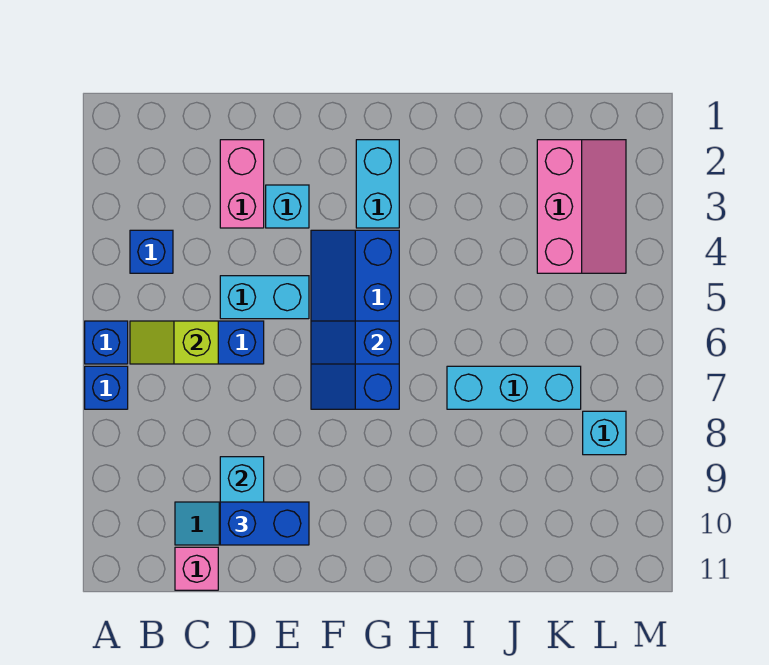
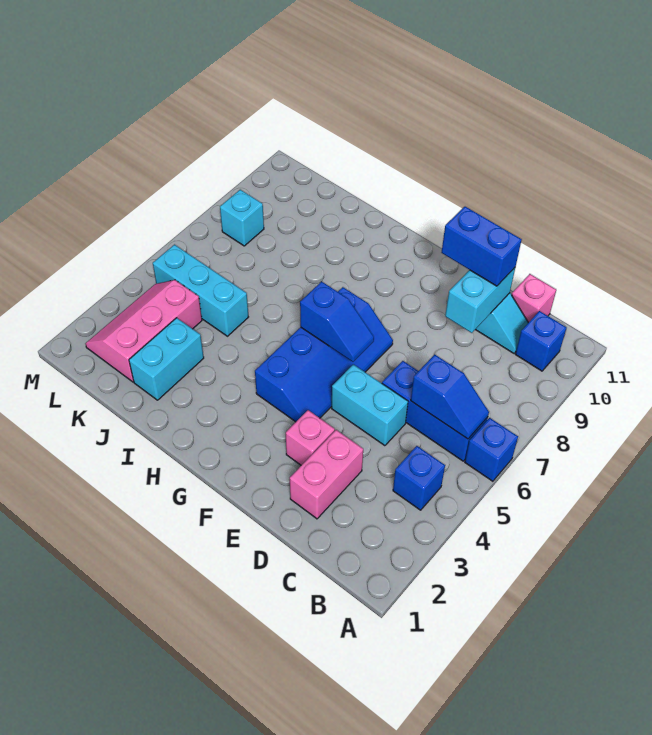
blue brick A7 level 1 -> blue brick B10 level 1
lime slope B6:C6 level 2 top C -> blue slope B6:C6 level 2 top C
cyan brick E3 level 1 -> pink brick E3 level 1
cyan brick G2:G3 level 1 -> cyan brick J2:J3 level 1
cyan brick I7:K7 level 1 -> cyan brick J5:L5 level 1

